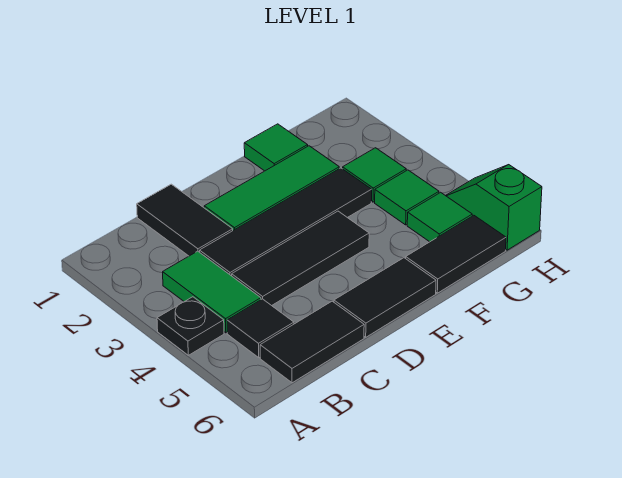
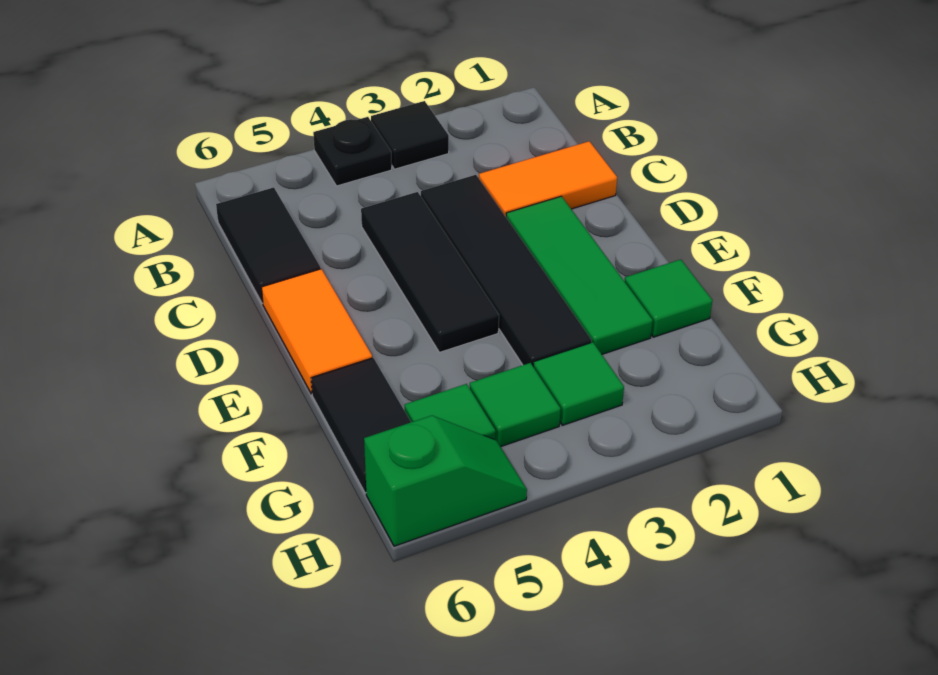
green tile B3:B4 level 1 -> none
black tile B5 level 1 -> black tile A3 level 1
black tile C1:C2 level 1 -> orange tile C1:C2 level 1
black tile D6:E6 level 1 -> orange tile D6:E6 level 1

